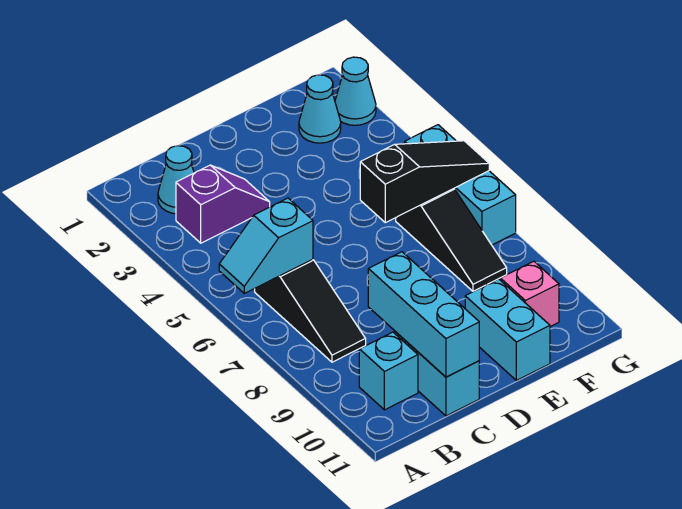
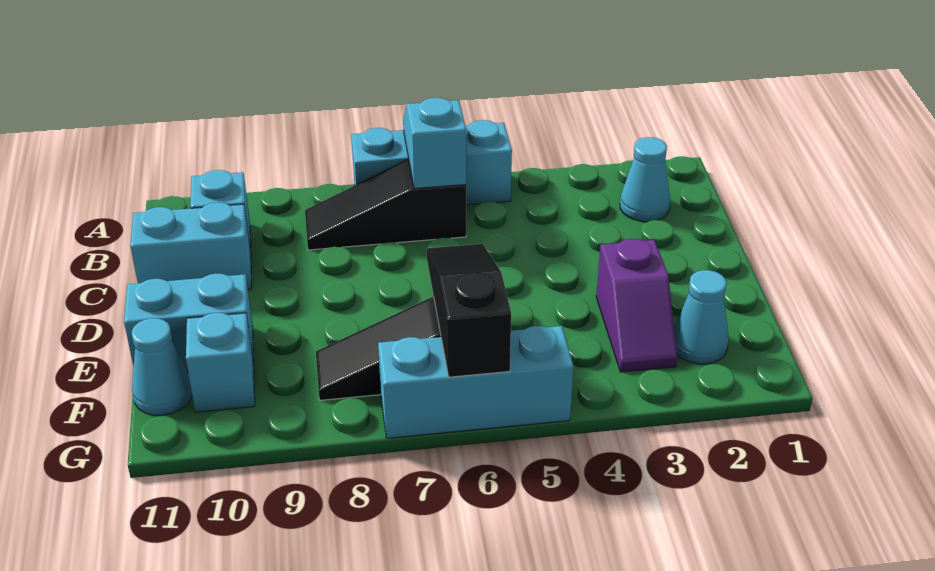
purple slope B3:C3 level 1 top B -> purple slope E3:F3 level 1 top E
cyan brick C9:C11 level 2 -> cyan brick A5:A7 level 1
black slope E6:G6 level 2 top E -> black slope E6:G6 level 2 top G
pink brick F10 level 1 -> cyan brick F10 level 1
cyan cone G2 level 1 -> cyan cone F11 level 1

